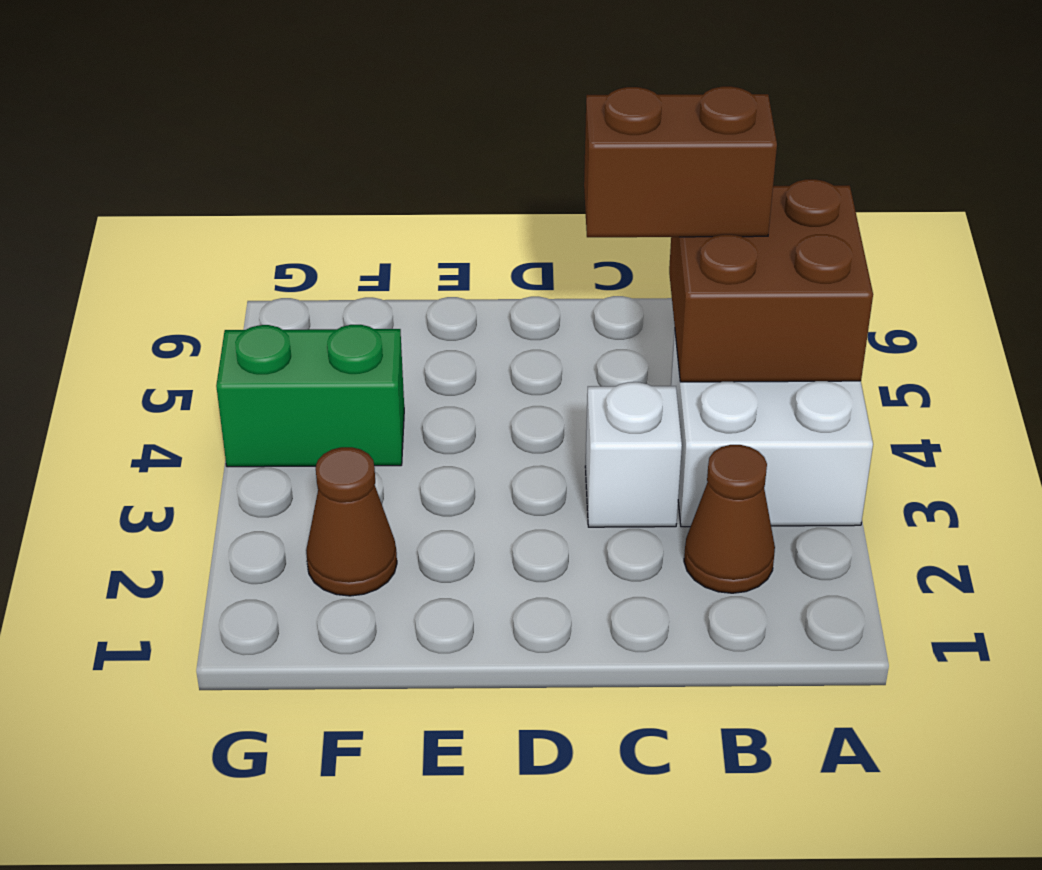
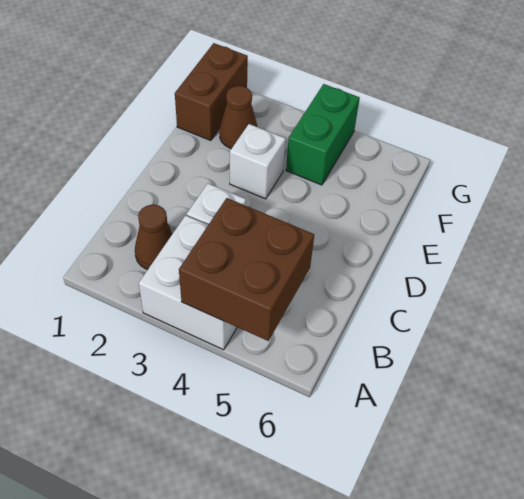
brown brick B5:C5 level 3 -> brown brick F1:G1 level 1
none -> white brick E3 level 1

